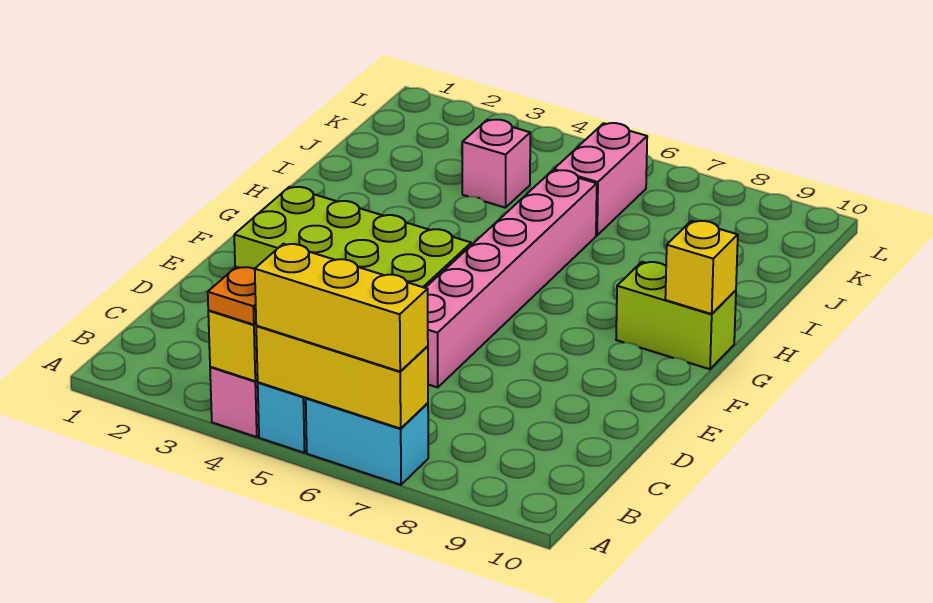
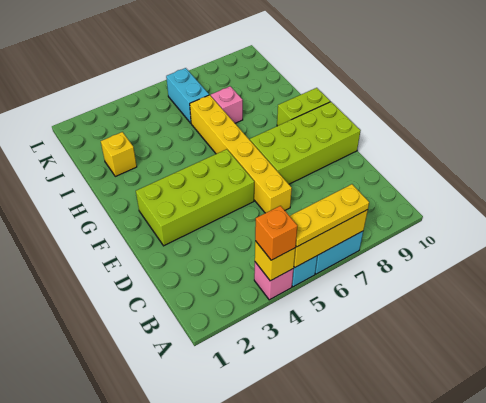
orange plate A4 level 3 -> orange brick A4 level 3
yellow brick A5:A7 level 3 -> yellow plate A5:A7 level 3
pink brick D6:I6 level 1 -> yellow brick D6:I6 level 1
none -> lime brick E7:F10 level 1
yellow brick G10 level 2 -> yellow brick I2 level 1
pink brick J4 level 1 -> pink brick I7 level 1
pink brick J6:K6 level 1 -> cyan brick J6:K6 level 1

